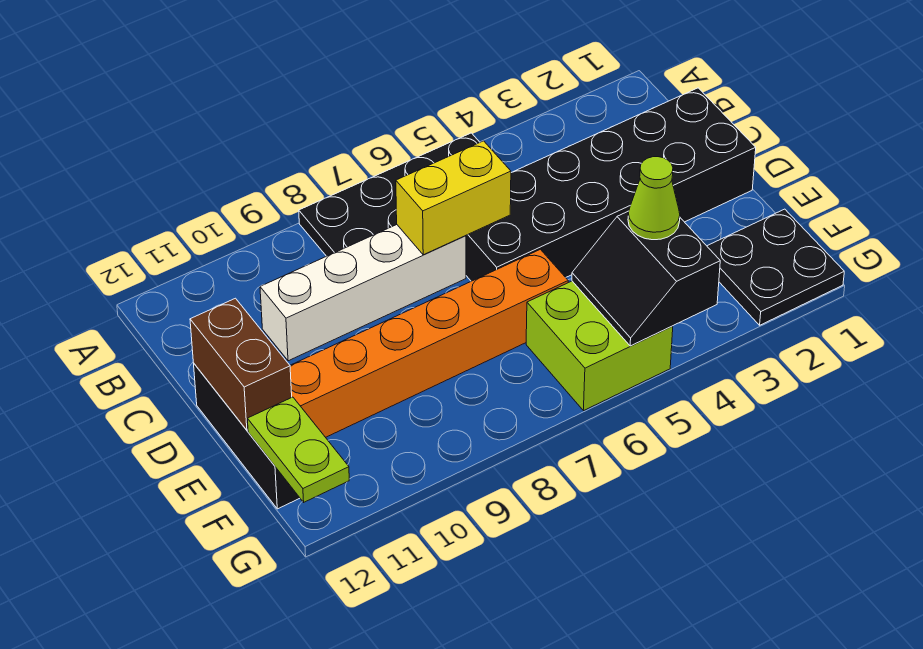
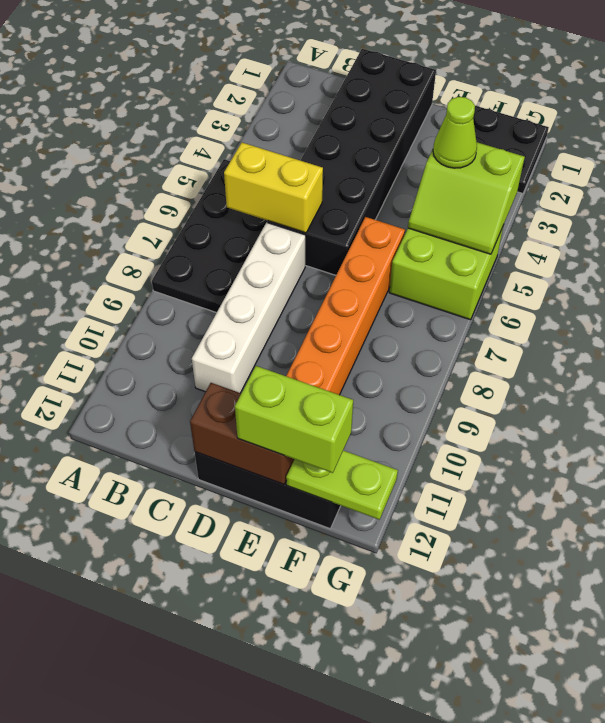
yellow brick C6:C7 level 2 -> yellow brick B6:C6 level 2
none -> lime brick E12:F12 level 3
black slope F4:G5 level 2 top 4 -> lime slope F4:G5 level 2 top 4

